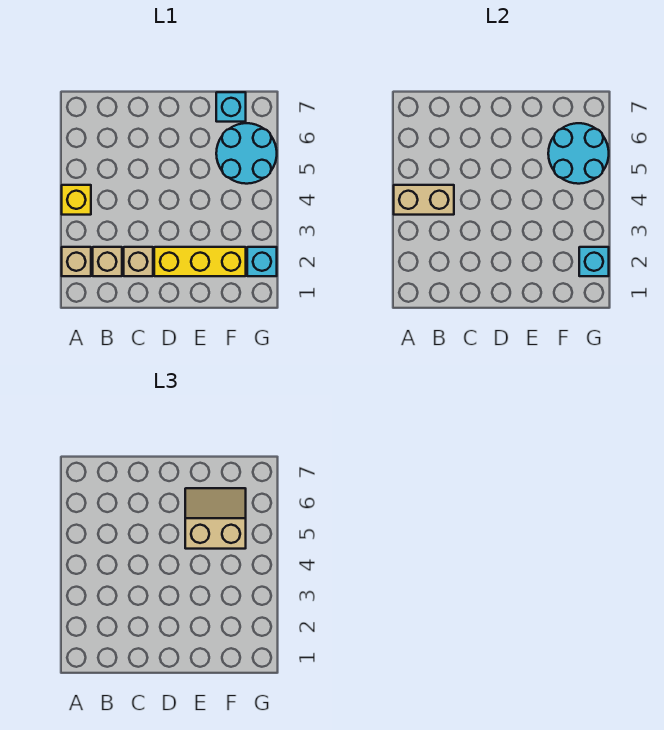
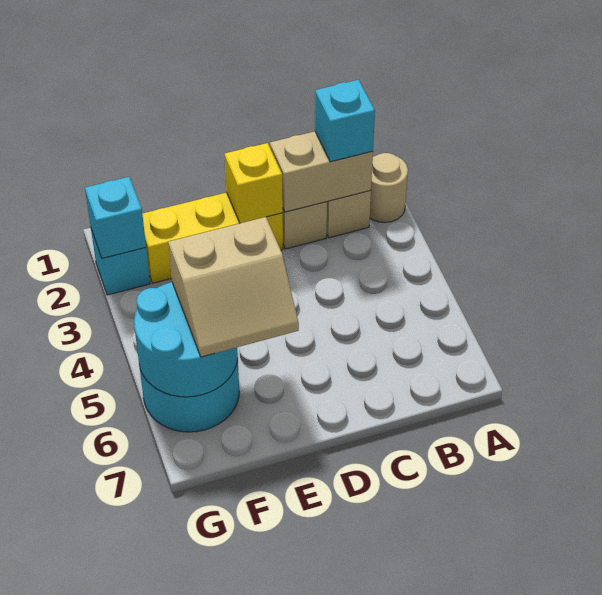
tan brick A2 level 1 -> tan round brick A2 level 1
yellow brick A4 level 1 -> yellow brick D2 level 2
tan brick A4:B4 level 2 -> tan brick B2:C2 level 2
cyan brick F7 level 1 -> cyan brick B2 level 3

